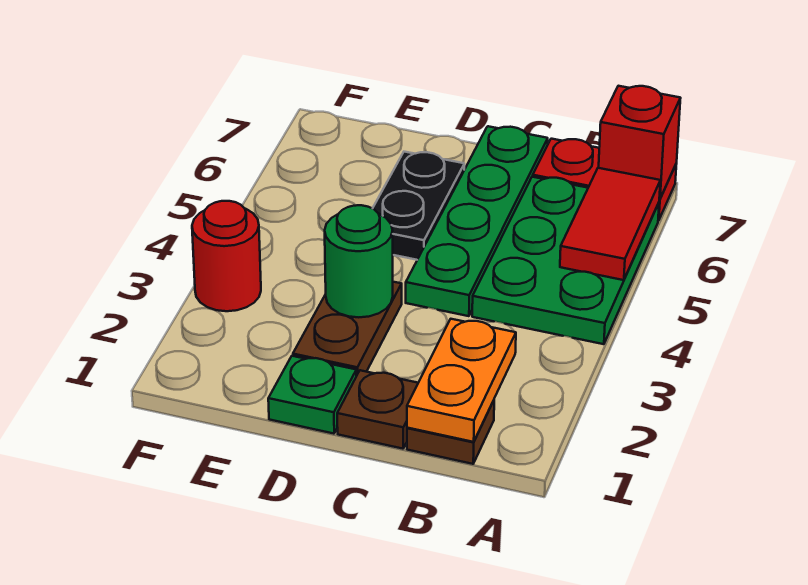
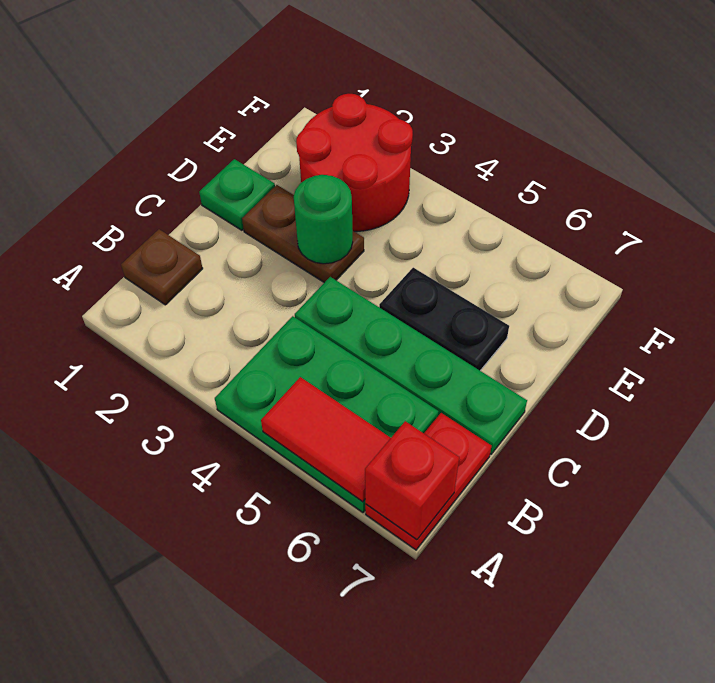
orange plate B1:B2 level 2 -> none
brown plate C1 level 1 -> none
red round brick F3 level 1 -> red round brick E2:F3 level 1

